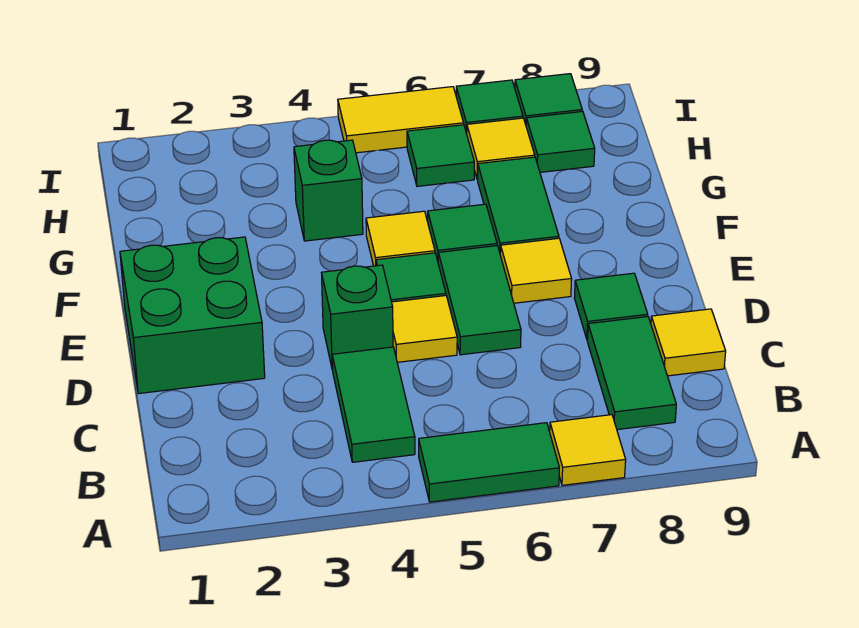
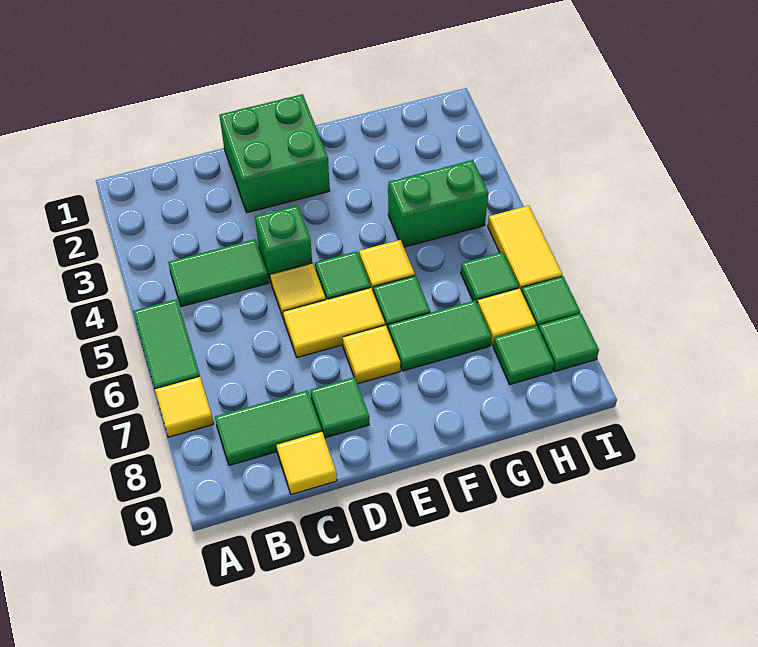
green tile D6:E6 level 1 -> yellow tile D6:E6 level 1
green brick G4 level 1 -> green brick G4:H4 level 1

